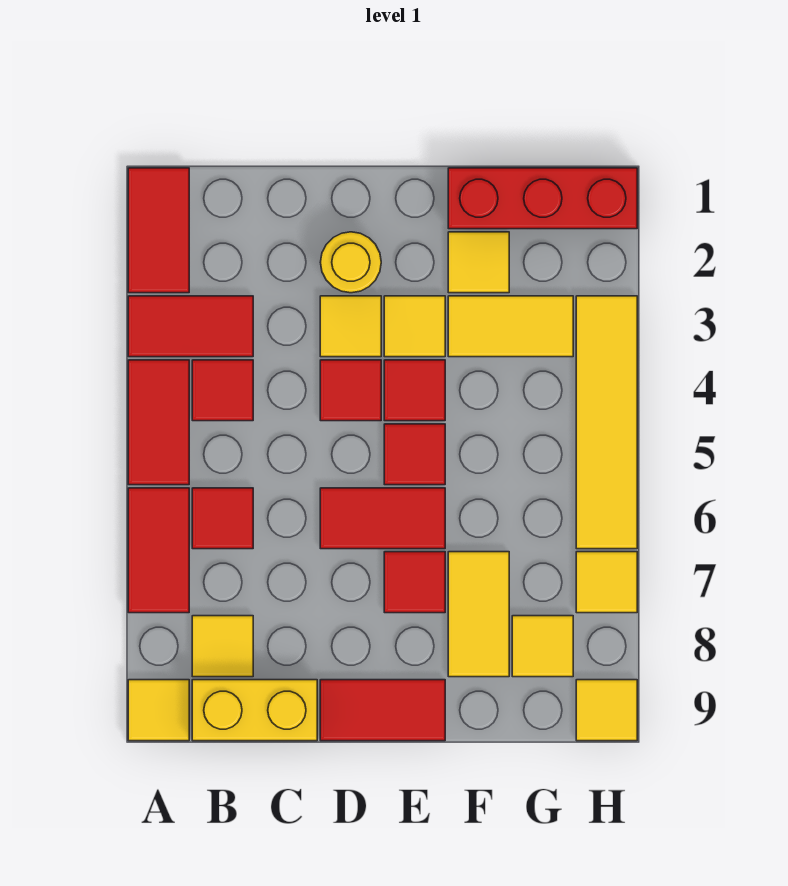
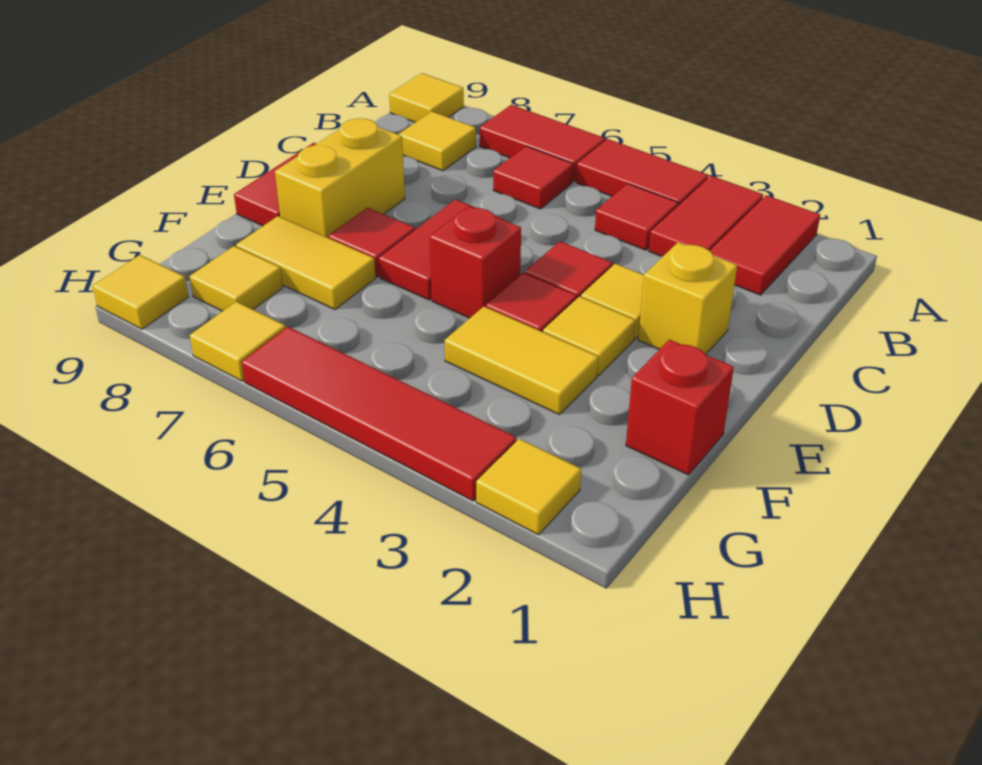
red tile A1:A2 level 1 -> red tile A2:B2 level 1
yellow brick B9:C9 level 1 -> yellow brick D8:E8 level 1
yellow round brick D2 level 1 -> yellow brick D2 level 1
red tile E5 level 1 -> red brick E5 level 1
red brick F1:H1 level 1 -> red brick F1 level 1
yellow tile F2 level 1 -> yellow tile H2 level 1
yellow tile F3:G3 level 1 -> yellow tile F3:F4 level 1
yellow tile H3:H6 level 1 -> red tile H3:H6 level 1

